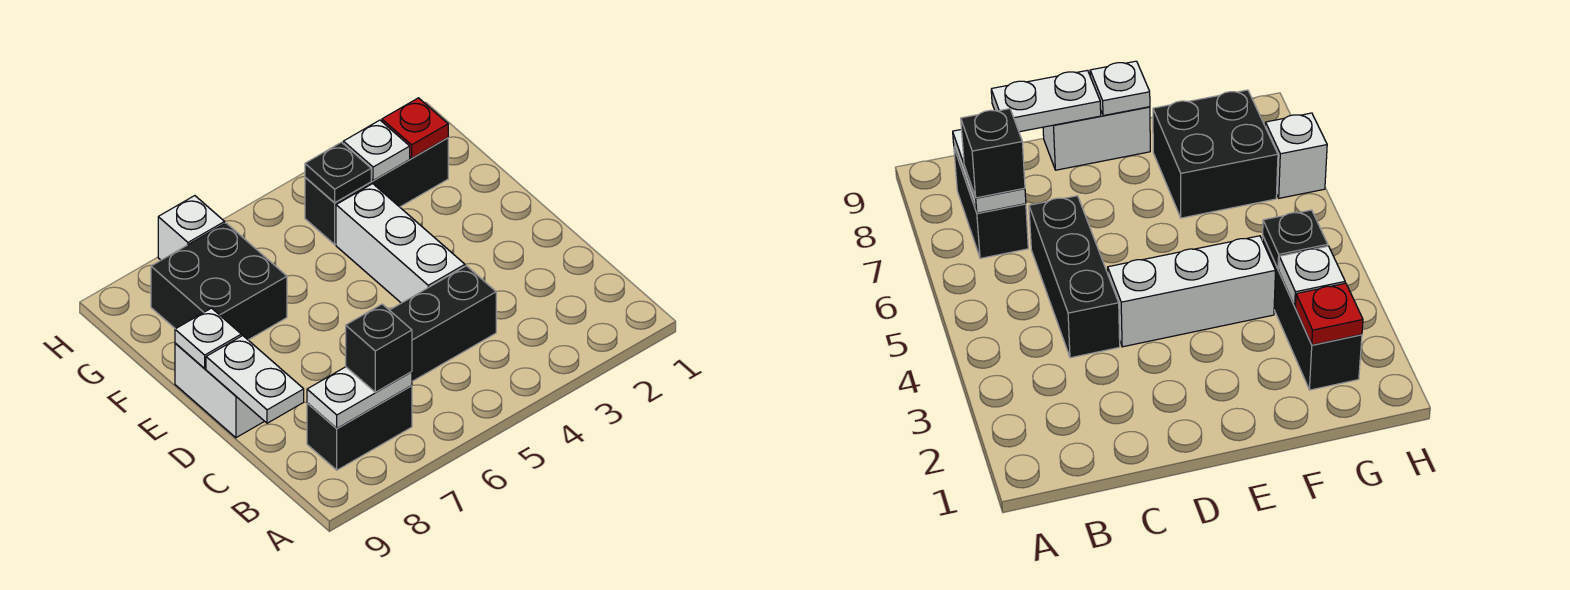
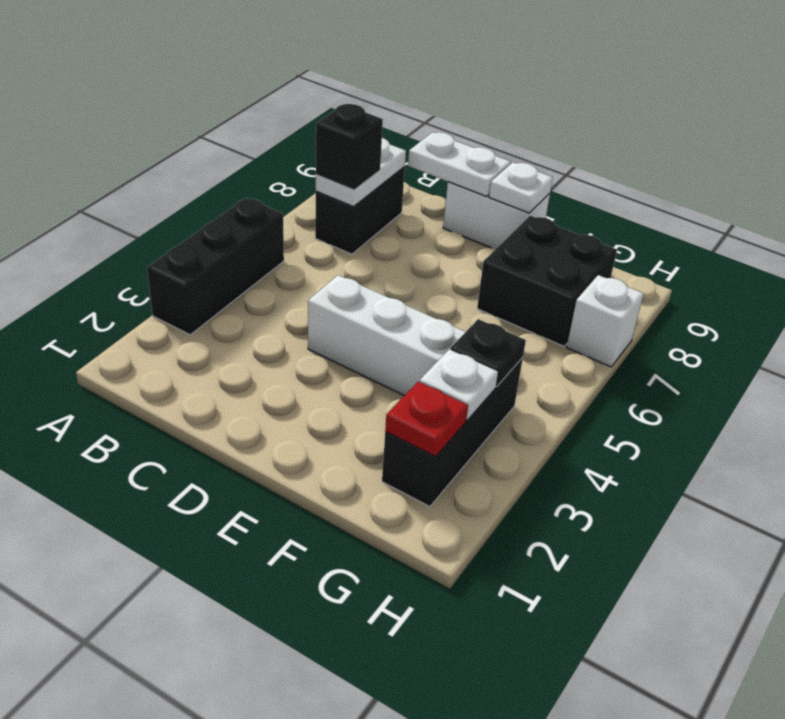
black brick C4:C6 level 1 -> black brick A3:A5 level 1

